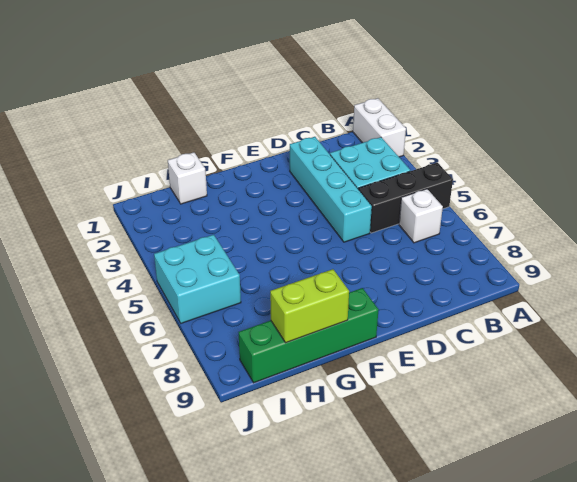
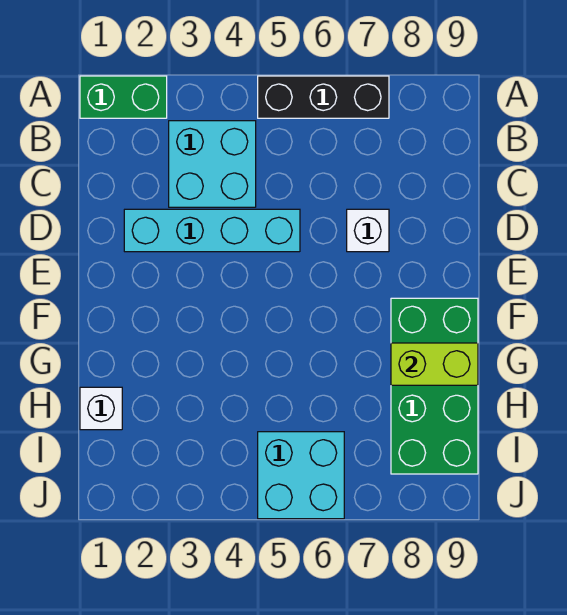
white brick A1:A2 level 1 -> green brick A1:A2 level 1
black brick A5:C5 level 1 -> black brick A5:A7 level 1
white brick B6 level 1 -> white brick D7 level 1
green brick F9:I9 level 1 -> green brick F8:I9 level 1
lime brick G9:H9 level 2 -> lime brick G8:G9 level 2

